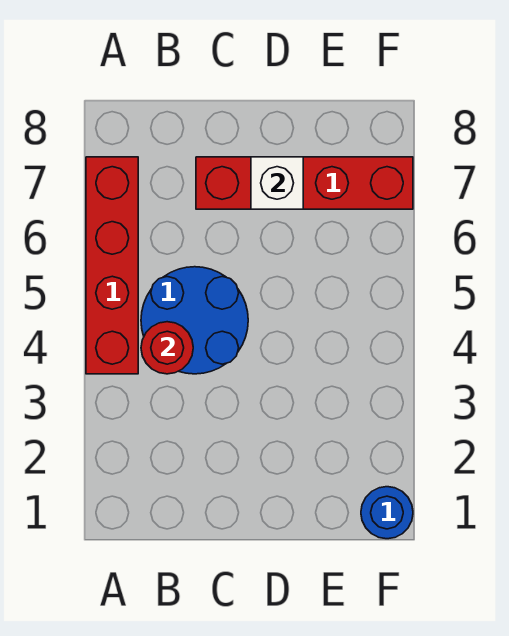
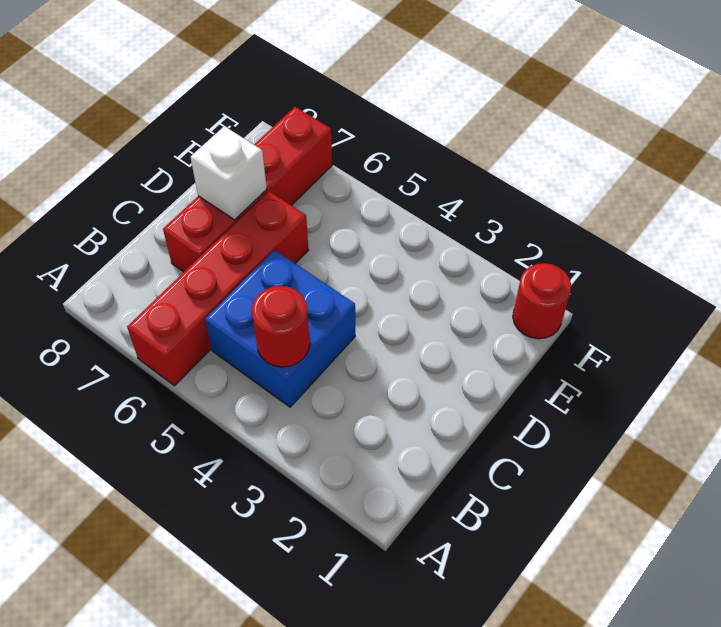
red brick A4:A7 level 1 -> red brick A6:D6 level 1
blue round brick B4:C5 level 1 -> blue brick B4:C5 level 1
blue round brick F1 level 1 -> red round brick F1 level 1

